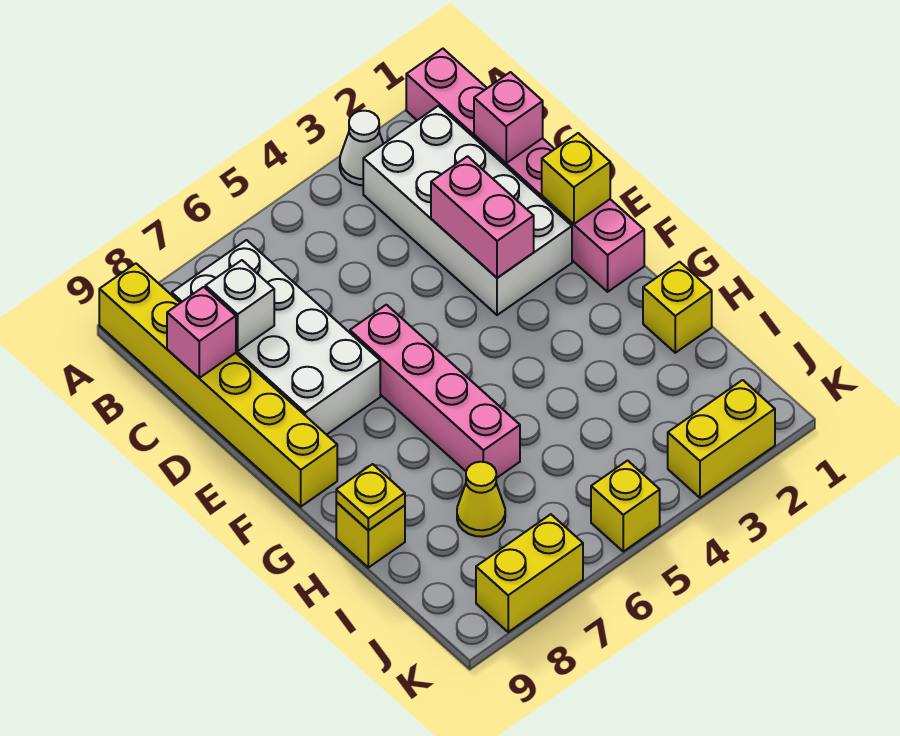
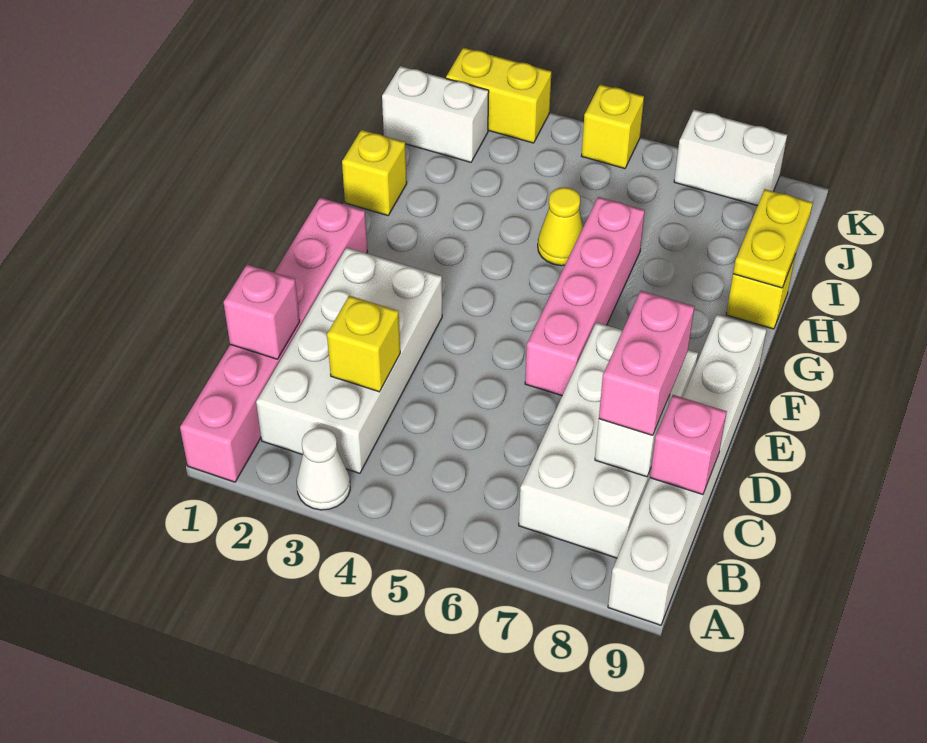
yellow brick A9:F9 level 1 -> white brick A9:F9 level 1
pink brick D3:E3 level 2 -> pink brick C8:D8 level 3
yellow brick E1 level 2 -> yellow brick C3 level 2
yellow plate H9 level 2 -> yellow plate H9:I9 level 2
yellow cone I7 level 1 -> yellow cone H5 level 1
none -> white brick J1:J2 level 1
yellow brick K7:K8 level 1 -> white brick K7:K8 level 1

